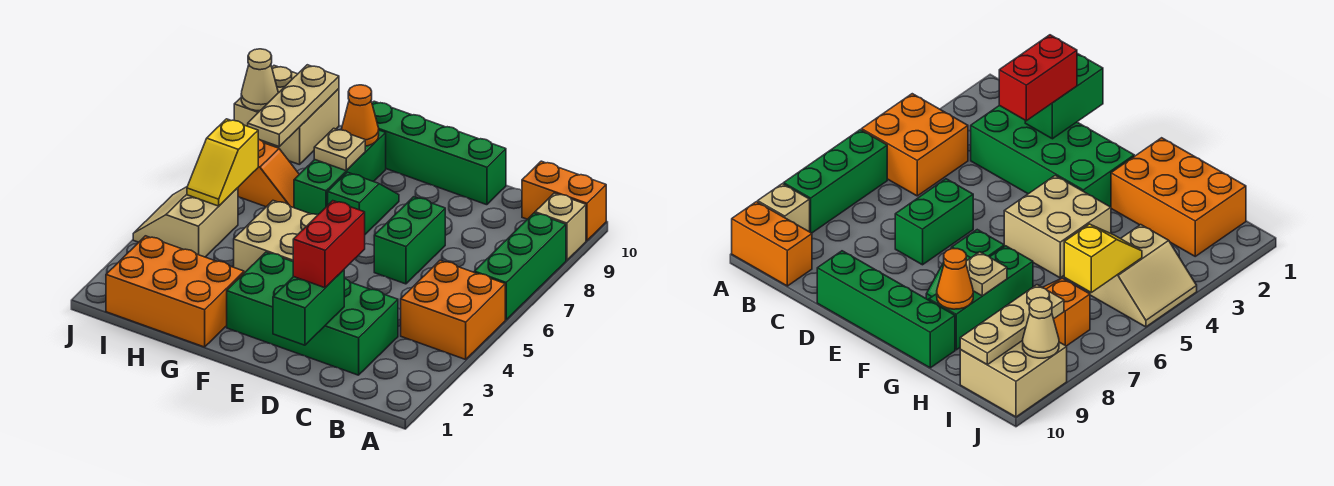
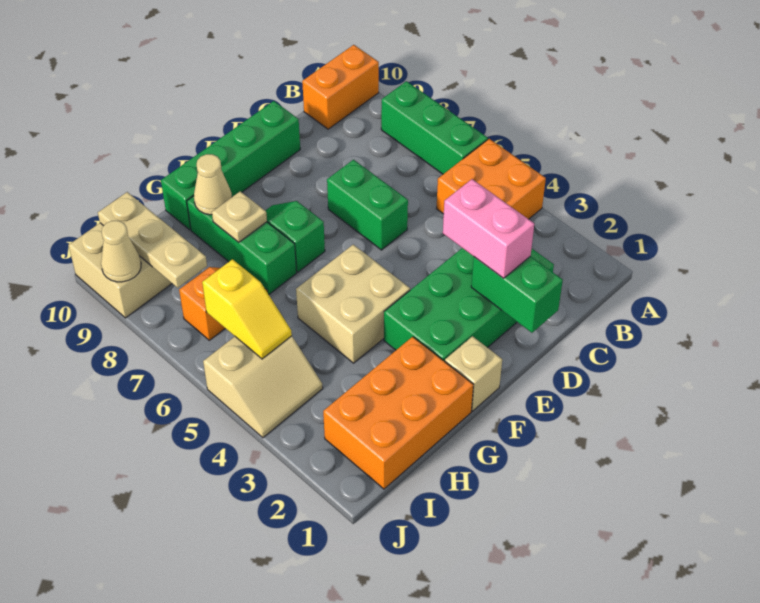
tan brick A9 level 1 -> tan brick F1 level 1
red brick D2:D3 level 3 -> pink brick D2:D3 level 3
orange cone G9 level 2 -> tan cone G9 level 2
tan slope I4:J5 level 1 top I -> tan slope I4:J5 level 1 top 5

